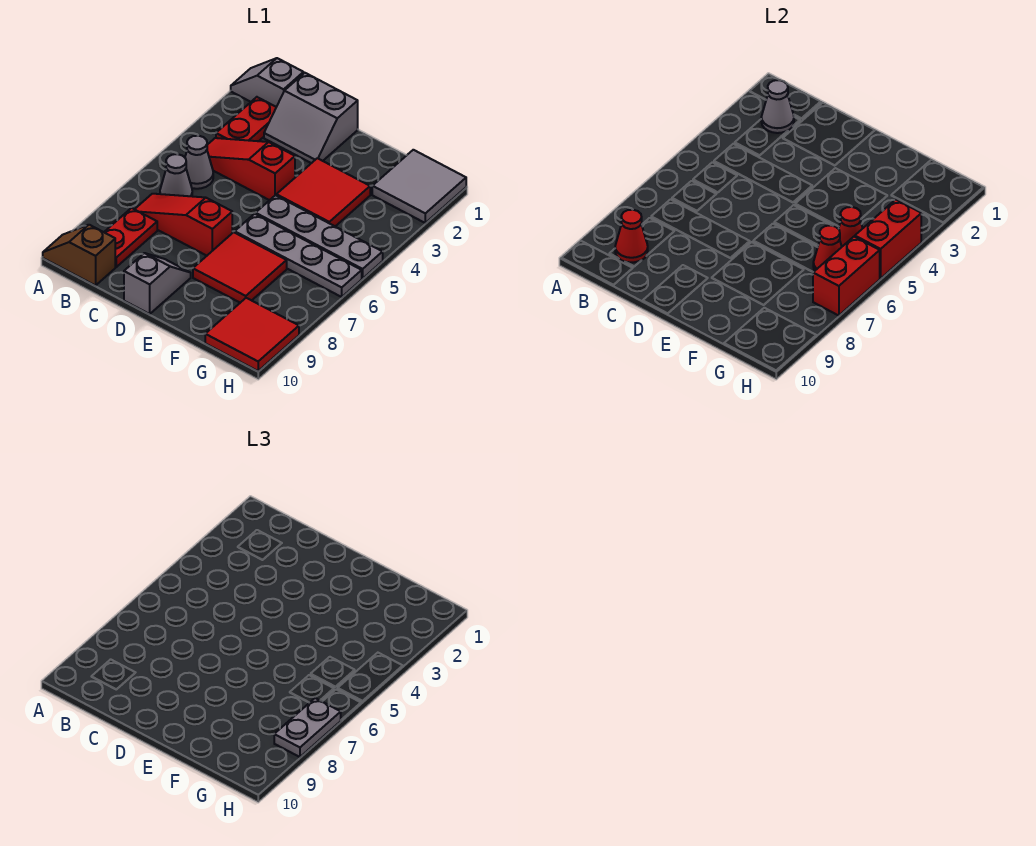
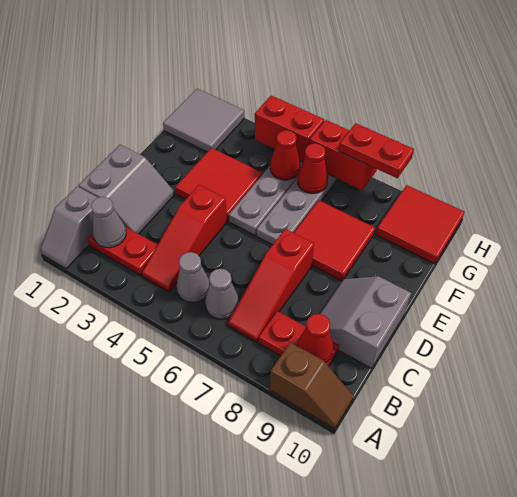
brown slope A10:B10 level 1 top B -> brown slope A9:A10 level 1 top 9
grey slope D9:D10 level 1 top 10 -> grey slope C9:D10 level 1 top 10
grey plate H7:H8 level 3 -> red plate H7:H8 level 3

